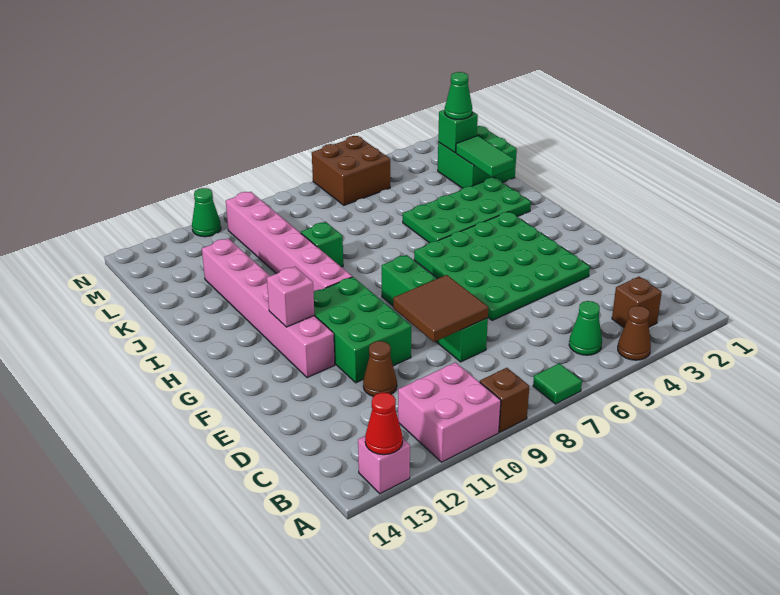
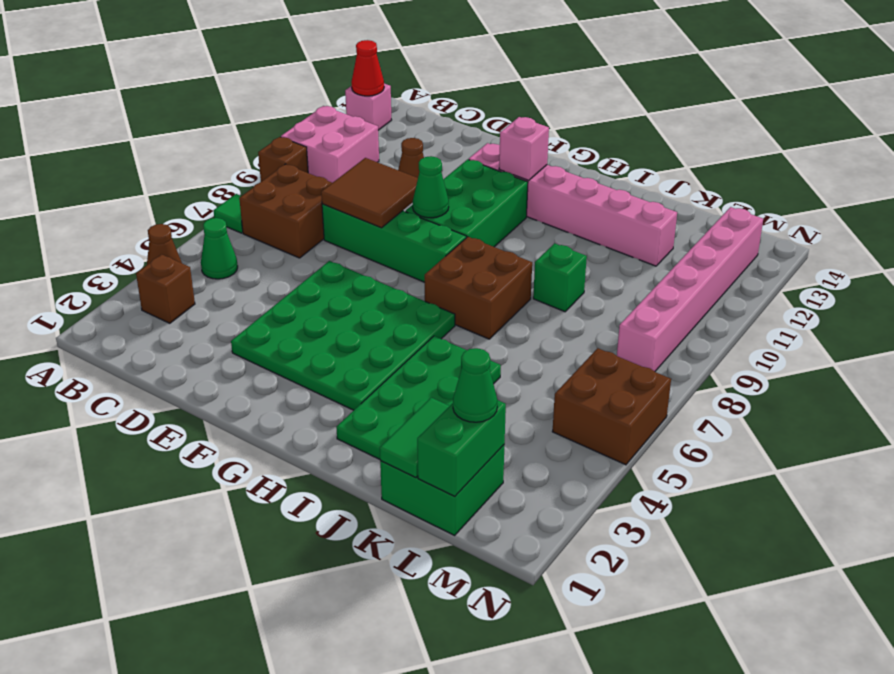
none -> brown brick B7:C8 level 1
green brick E10:G11 level 1 -> green brick F9:G11 level 1
none -> brown brick H7:I8 level 1
pink brick H10:M10 level 1 -> pink brick M8:M13 level 1
green tile J2:K2 level 2 -> green tile K1:K2 level 2
green brick L2 level 2 -> green brick L1:L2 level 2
green cone N11 level 1 -> green cone F9 level 2

